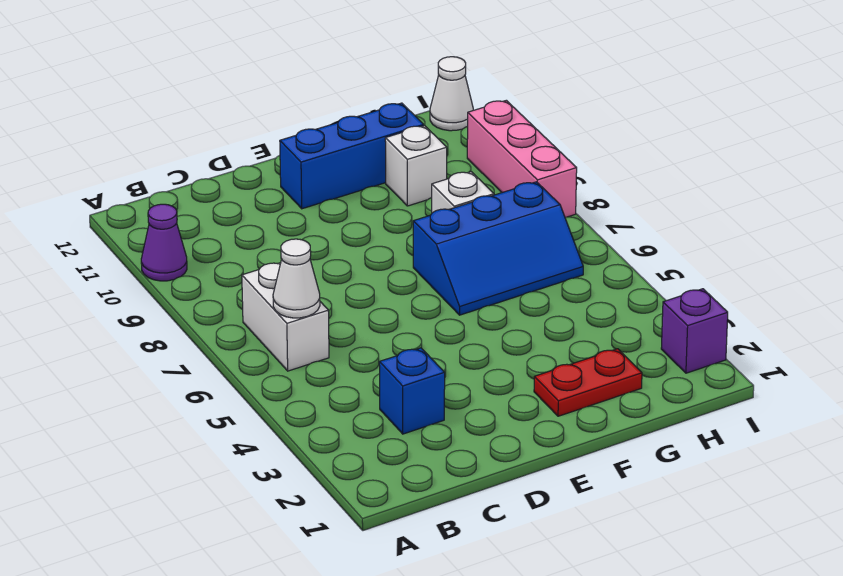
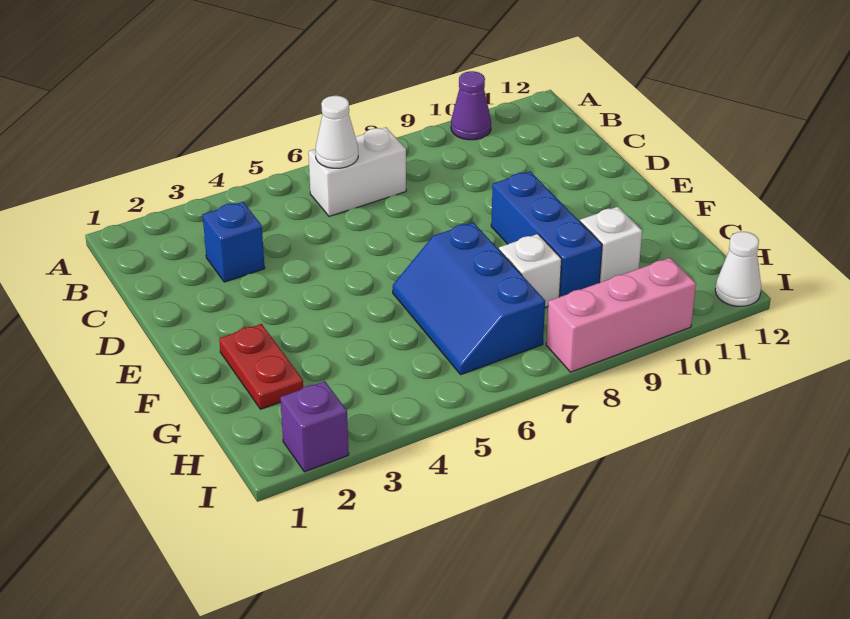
blue brick E11:G11 level 1 -> blue brick E9:G9 level 1

